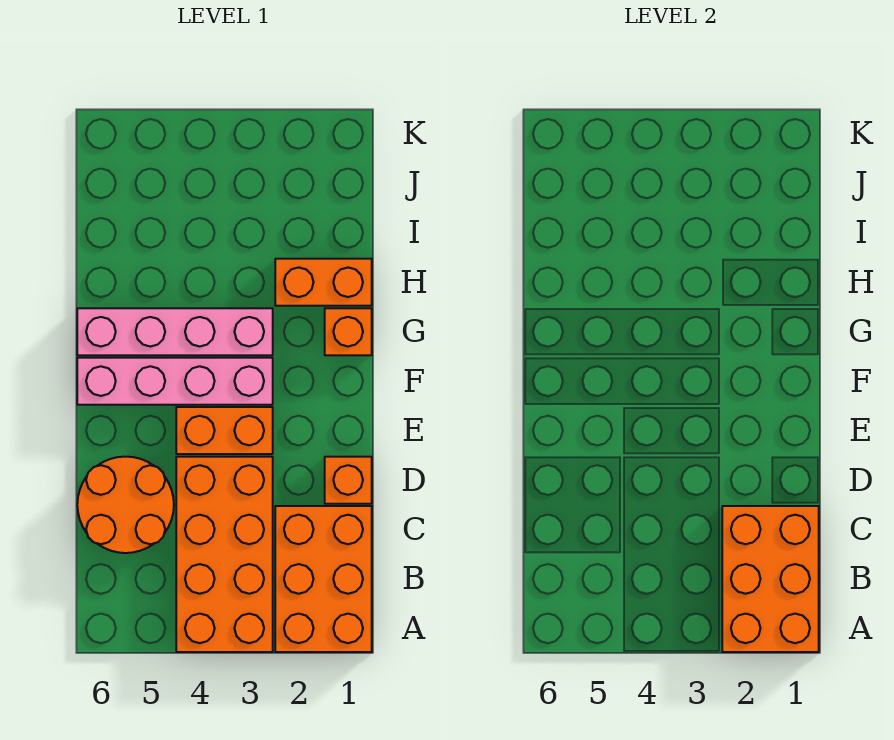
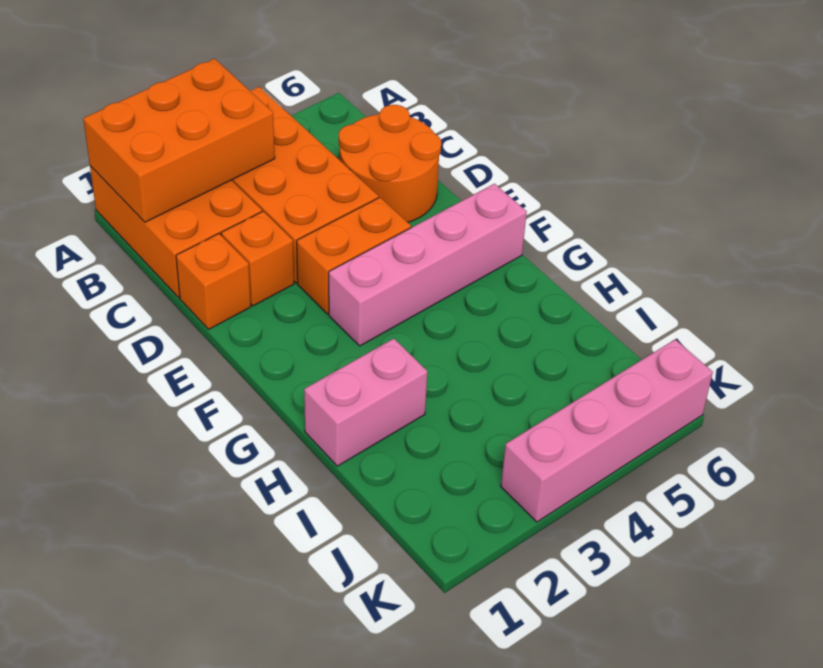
orange brick A1:C2 level 2 -> orange brick A1:B3 level 2
orange brick G1 level 1 -> orange brick D2 level 1
pink brick G3:G6 level 1 -> pink brick K3:K6 level 1
orange brick H1:H2 level 1 -> pink brick H1:H2 level 1

